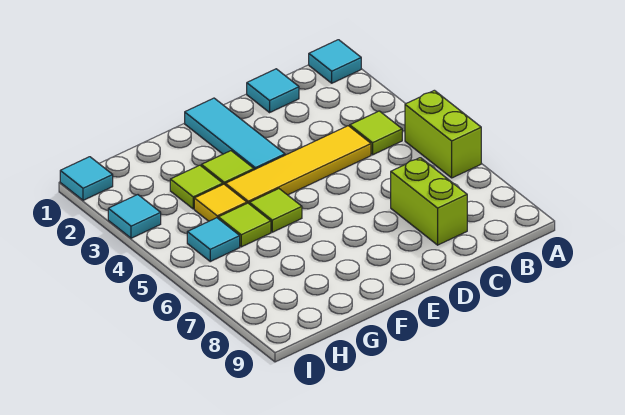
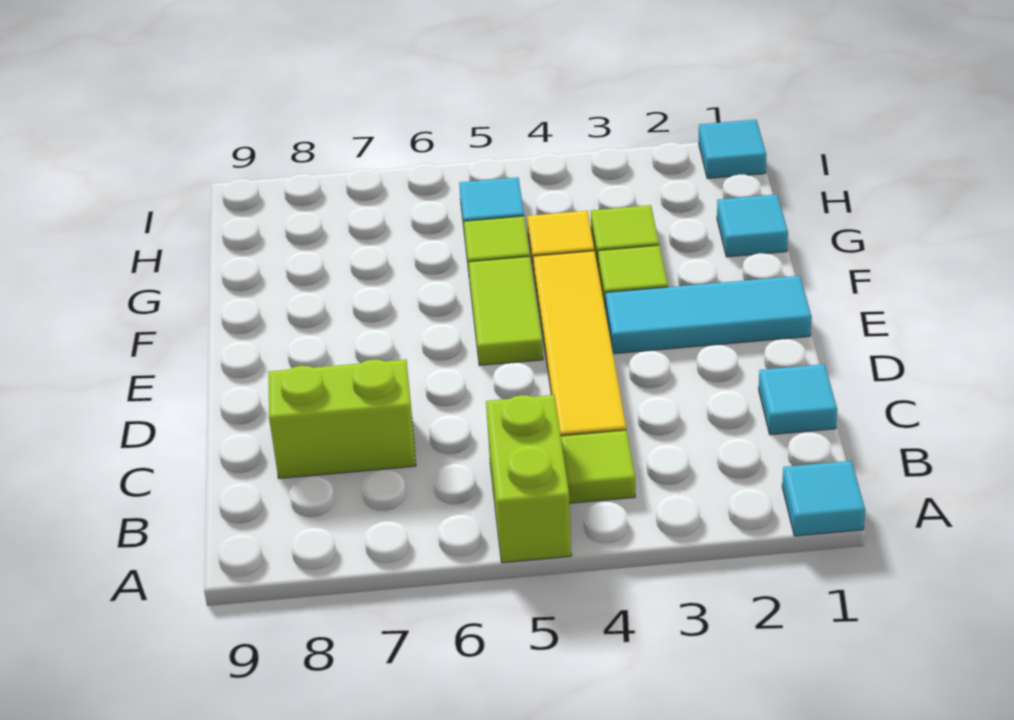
lime brick A5:A6 level 1 -> lime brick A5:B5 level 1
lime tile F5 level 1 -> lime tile E5:F5 level 1
cyan tile I3 level 1 -> cyan tile G1 level 1

